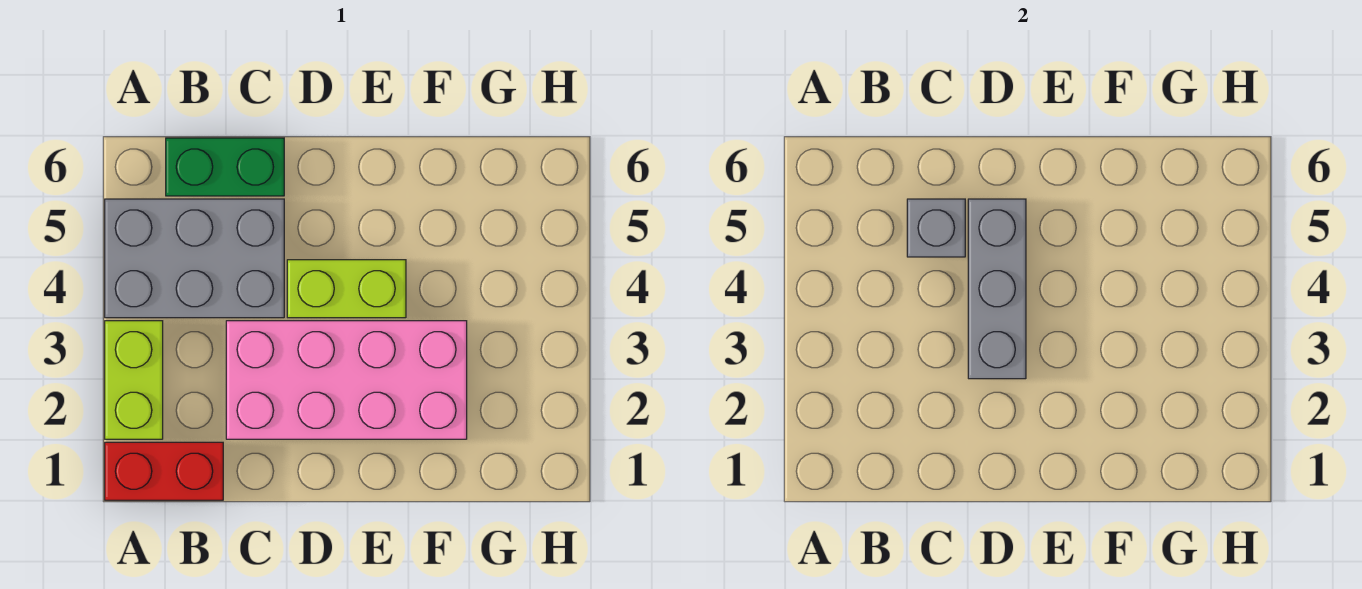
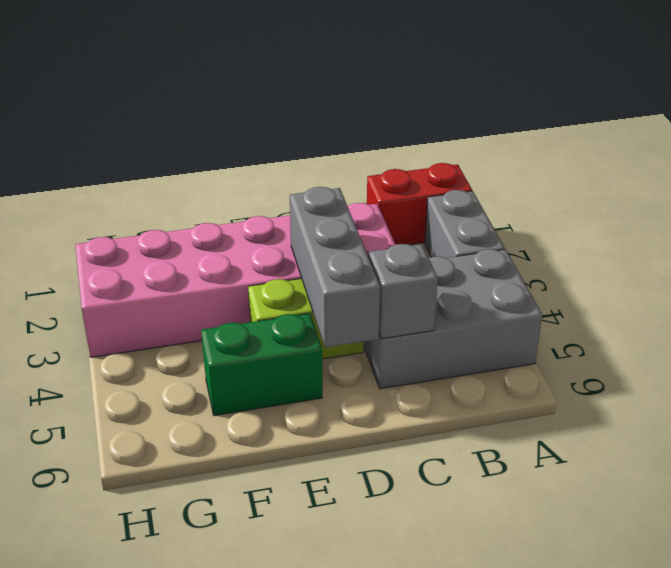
lime brick A2:A3 level 1 -> grey brick A2:A3 level 1
green brick B6:C6 level 1 -> green brick E5:F5 level 1
pink brick C2:F3 level 1 -> pink brick C2:H3 level 1

